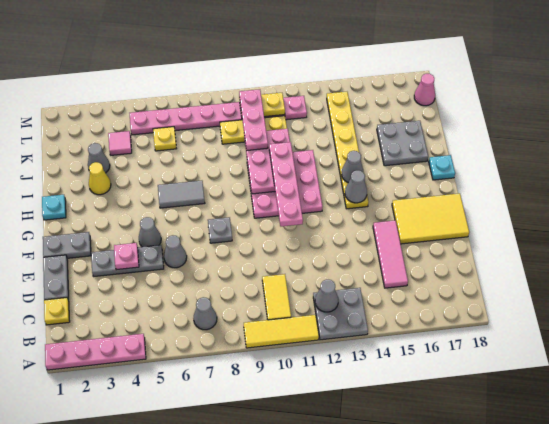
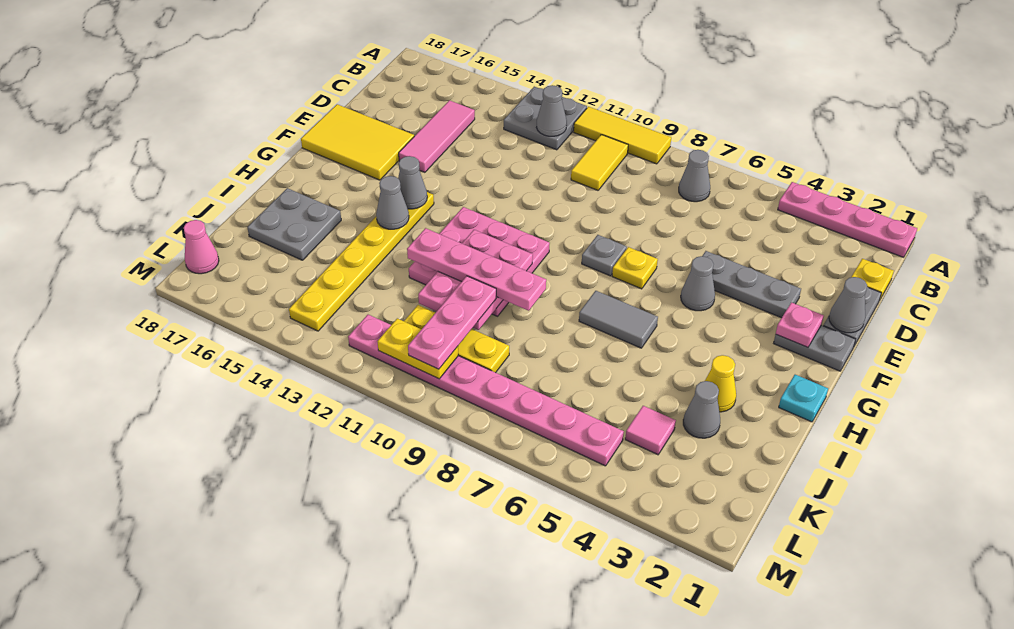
pink plate E4 level 2 -> pink plate F2 level 2
grey cone E6 level 1 -> grey cone E1 level 2
pink plate F11:I11 level 3 -> pink plate I9:I12 level 3
cyan plate H18 level 1 -> none
yellow plate K6 level 1 -> yellow plate F7 level 1

